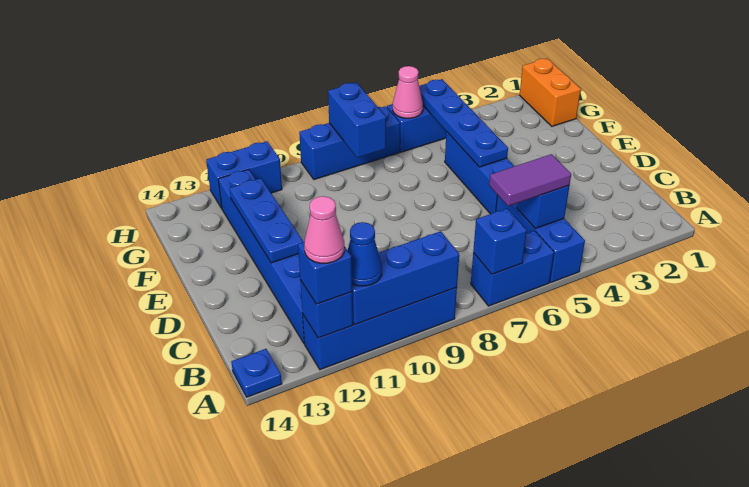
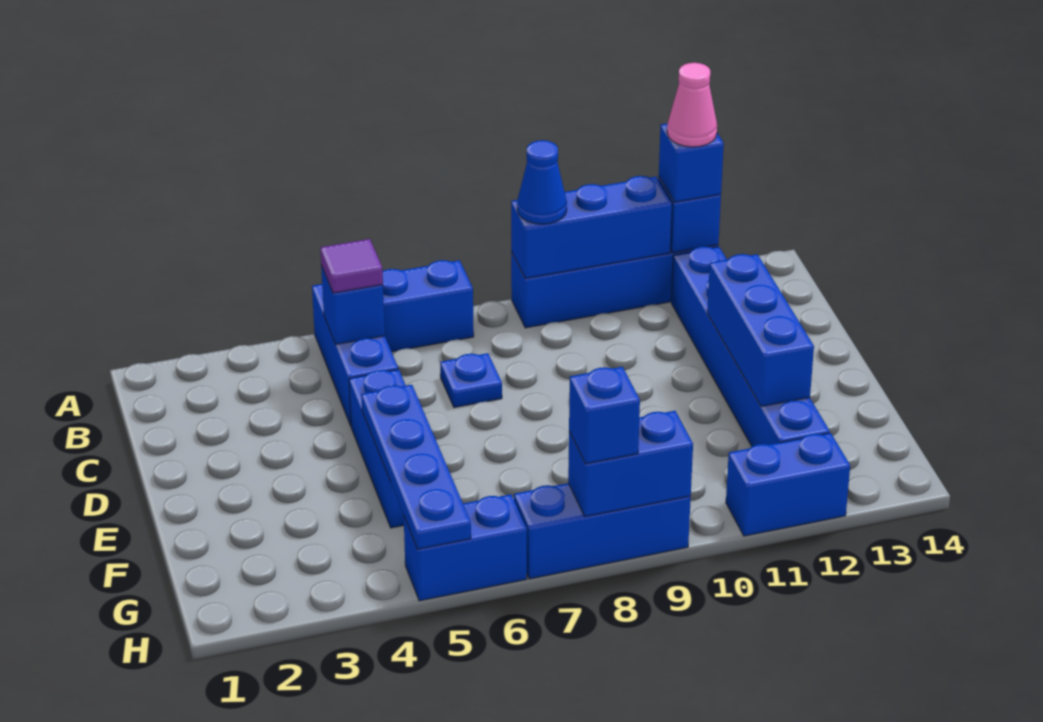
blue brick A7 level 2 -> blue brick H8 level 3
blue cone A11 level 3 -> blue cone A9 level 3
blue plate A14 level 1 -> blue plate C7 level 1
purple tile B5:B6 level 3 -> purple tile B5 level 3
blue plate D12:F12 level 2 -> blue brick D12:F12 level 2
orange brick G1:H1 level 1 -> none
blue brick G8:H8 level 2 -> blue brick H8:H9 level 2
pink cone H6 level 2 -> none

